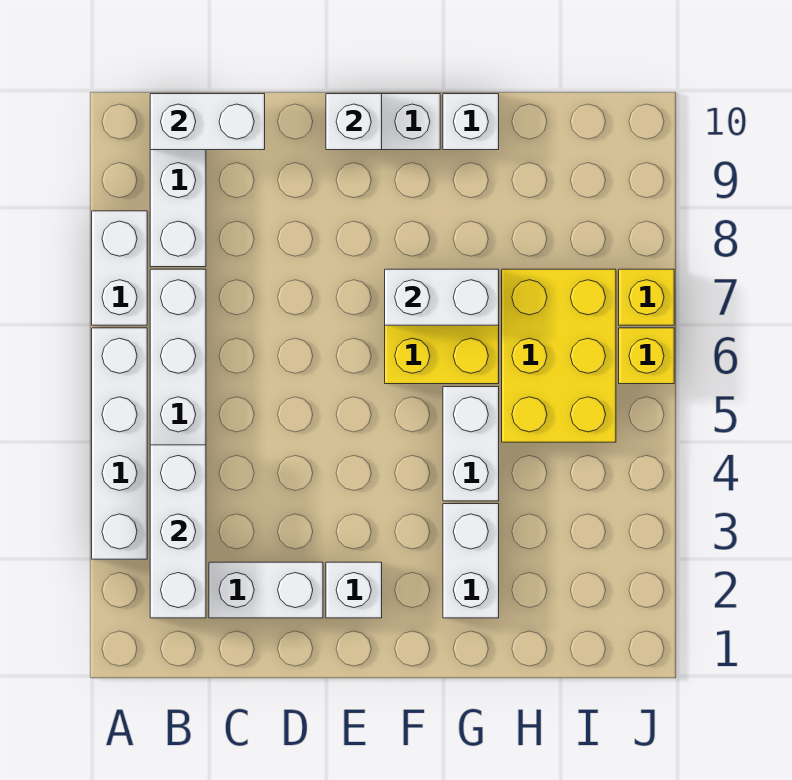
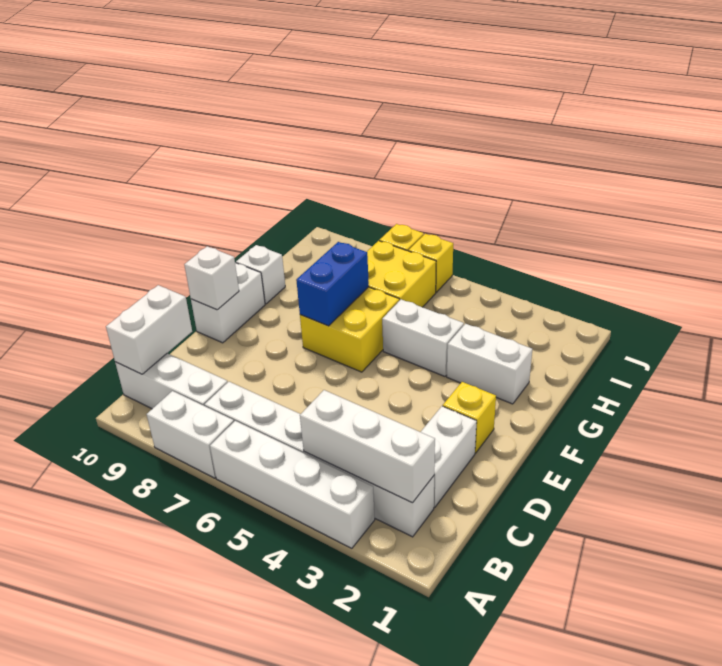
white brick E2 level 1 -> yellow brick E2 level 1
white brick F7:G7 level 2 -> blue brick F7:G7 level 2
yellow brick H5:I7 level 1 -> yellow brick H6:I7 level 1

